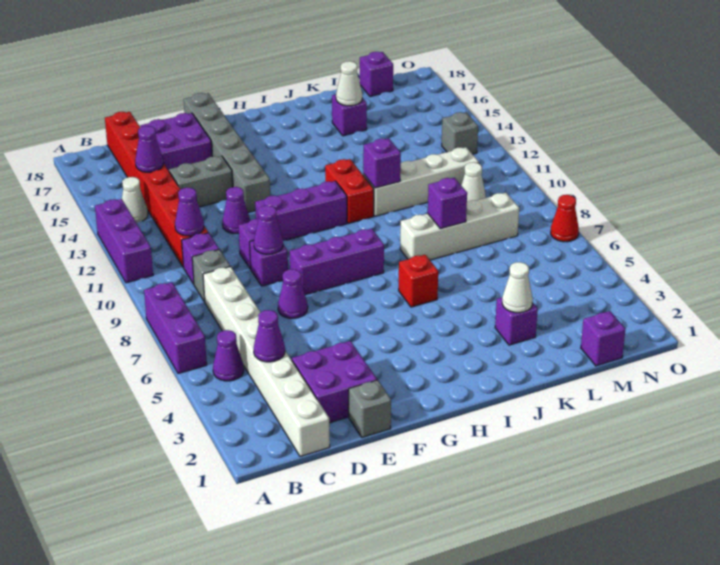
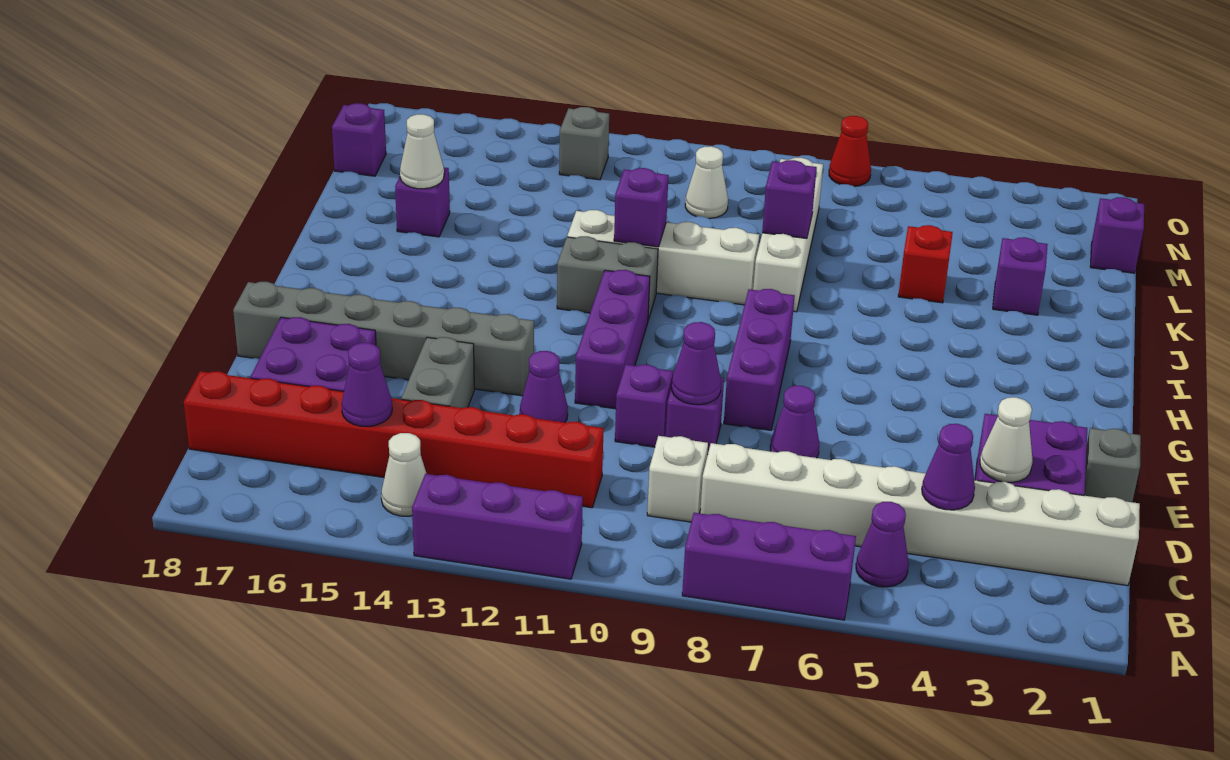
grey brick C9 level 1 -> white brick C9 level 1
purple brick C10 level 1 -> none
purple cone C11 level 2 -> none
red brick I6 level 1 -> red brick K5 level 1
red brick I11:I12 level 1 -> grey brick I11:I12 level 1
white brick J11:M11 level 1 -> white brick J9:J12 level 1
white cone K3 level 2 -> white cone D3 level 2

